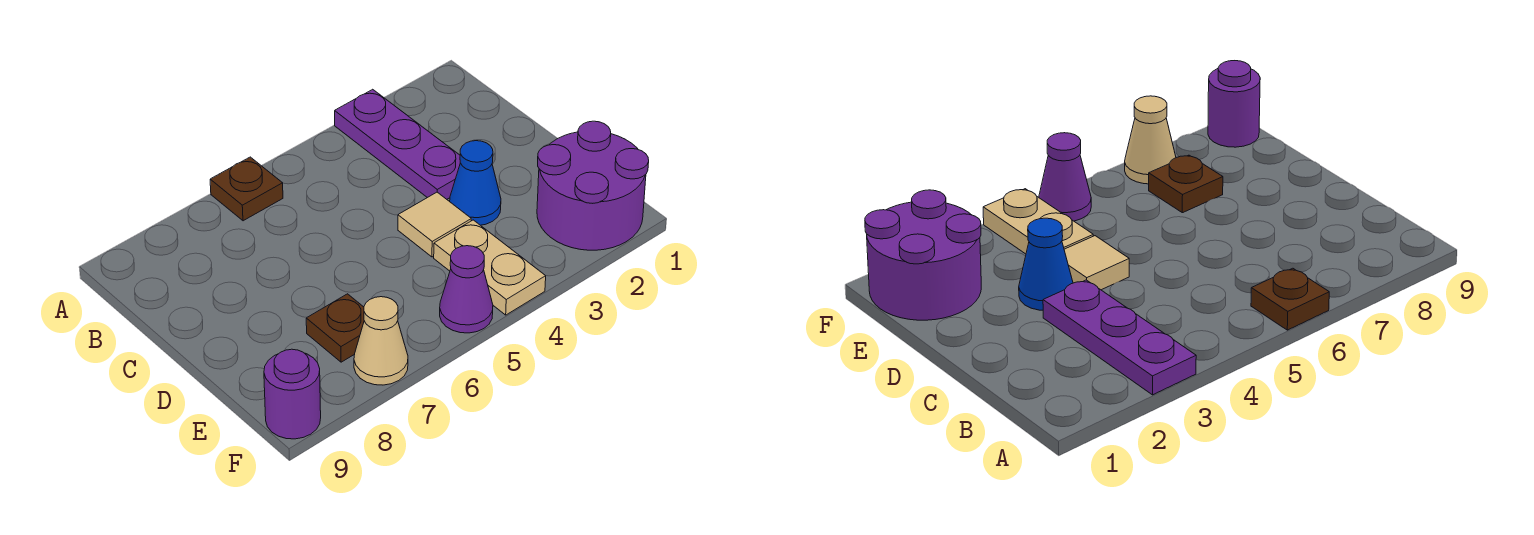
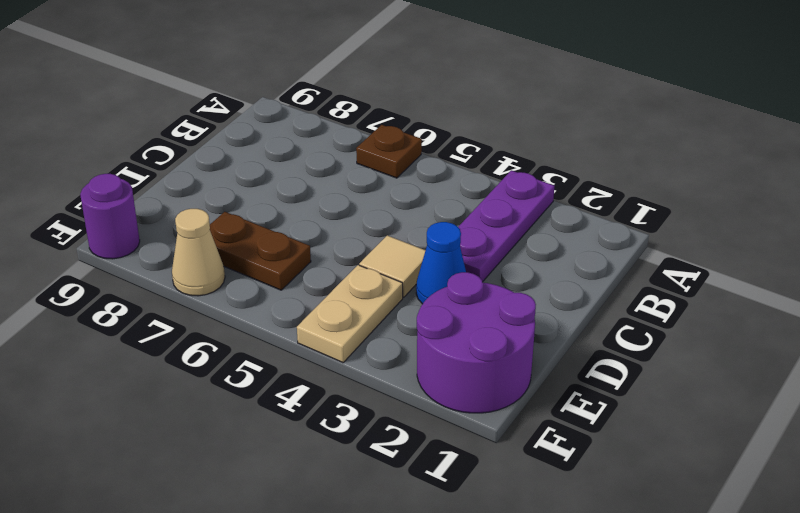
brown plate E7 level 1 -> brown plate E6:E7 level 1
purple cone F5 level 1 -> none

